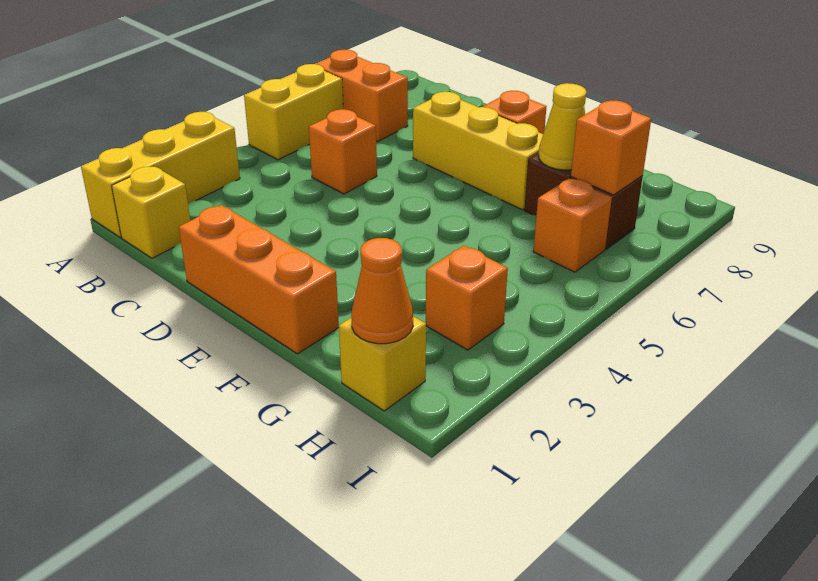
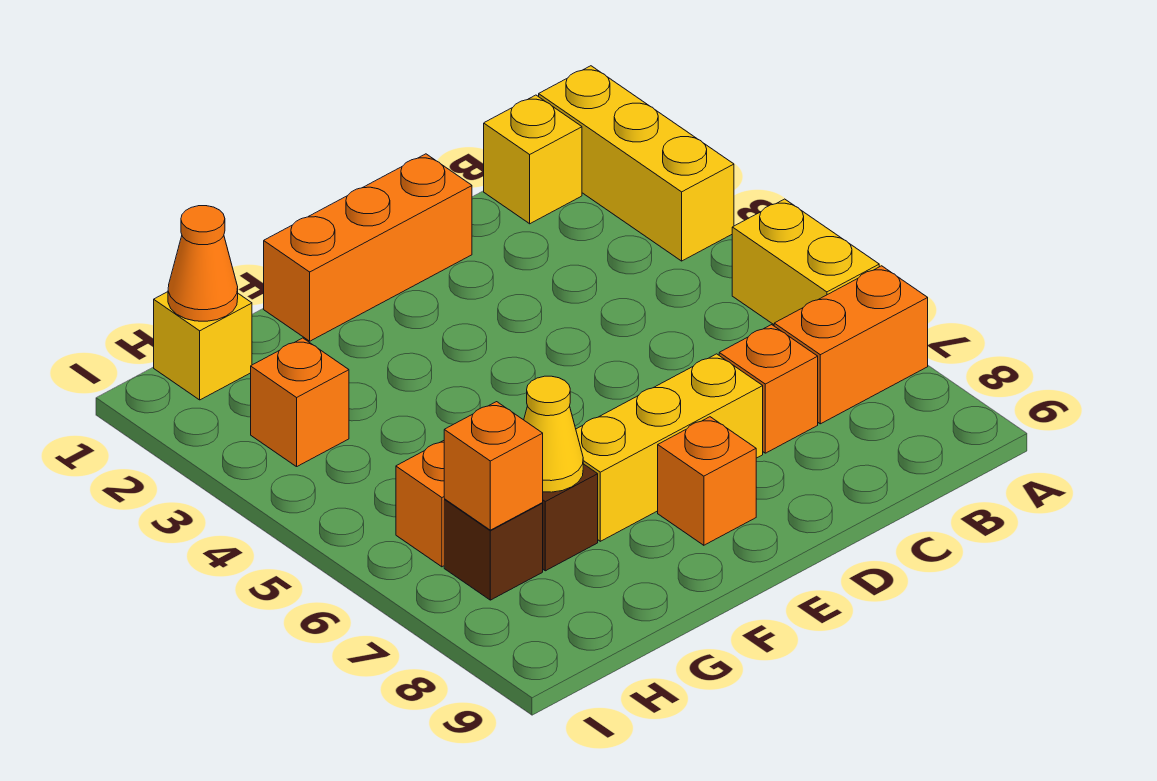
orange brick C5 level 1 -> orange brick C7 level 1

